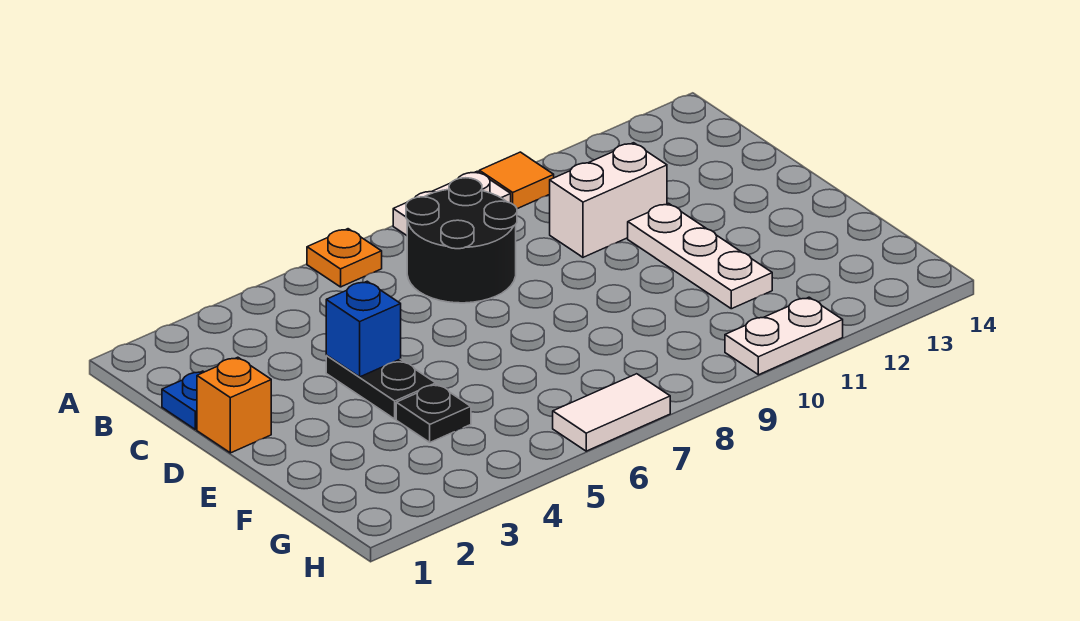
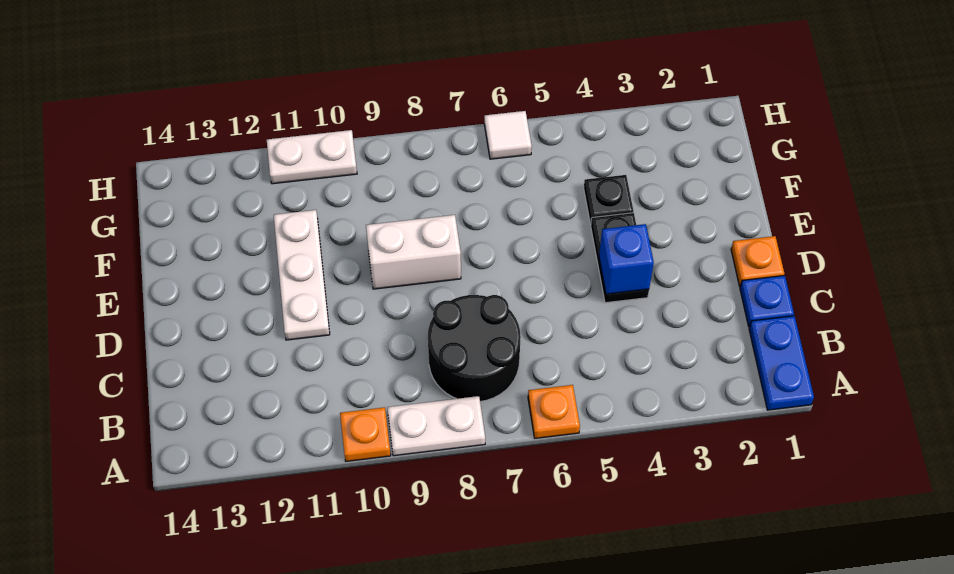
none -> blue plate A1:B1 level 1
orange tile A10 level 1 -> orange plate A10 level 1
white brick C10:C11 level 1 -> white brick E8:E9 level 1
orange brick D1 level 1 -> orange plate D1 level 1
white tile H6:H7 level 1 -> white tile H6 level 1

